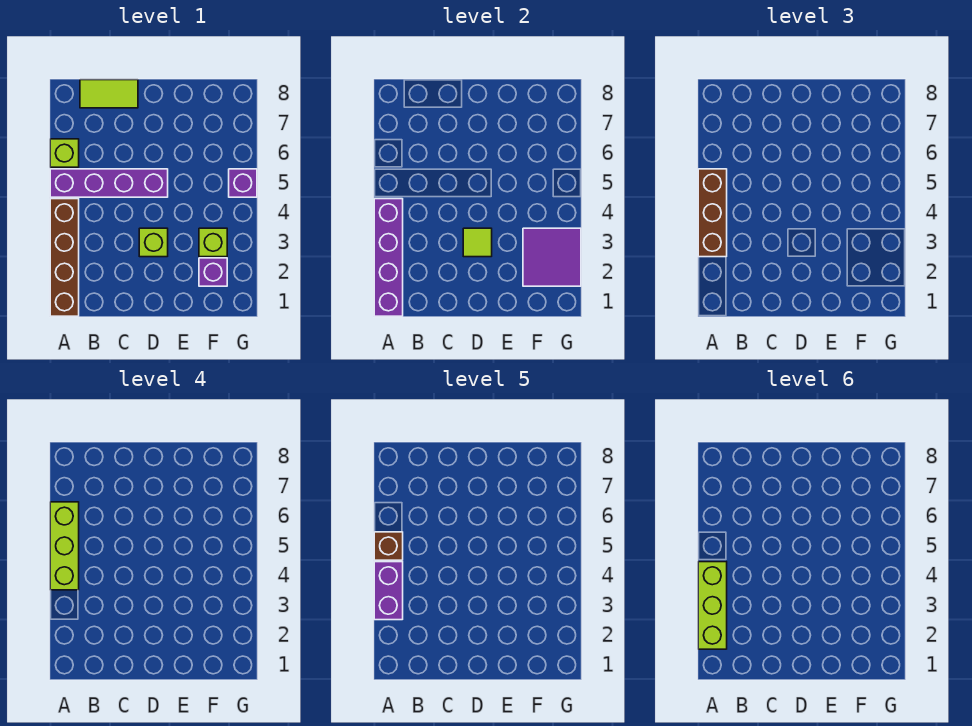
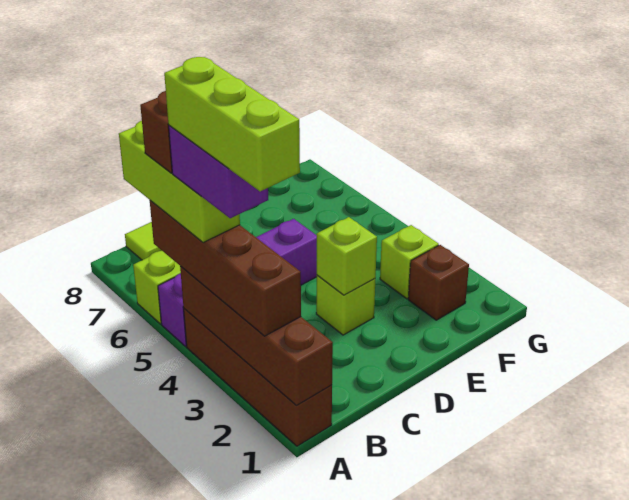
purple brick A1:A4 level 2 -> brown brick A1:A4 level 2
brown brick A3:A5 level 3 -> brown brick A2:A5 level 3
lime tile D3 level 2 -> lime brick D3 level 2
purple brick F2 level 1 -> brown brick F2 level 1
purple tile F2:G3 level 2 -> none
purple brick G5 level 1 -> none

